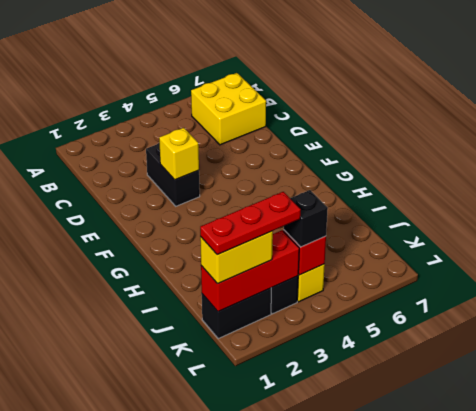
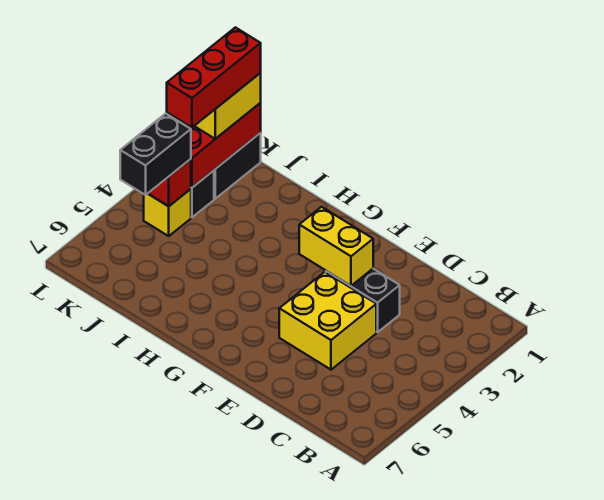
yellow brick B6:C7 level 1 -> yellow brick D4:E5 level 1
yellow brick E3 level 2 -> yellow brick E3:F3 level 2
red plate K1:K3 level 4 -> red brick K1:K3 level 4
black brick K4 level 3 -> black brick K4:K5 level 3

